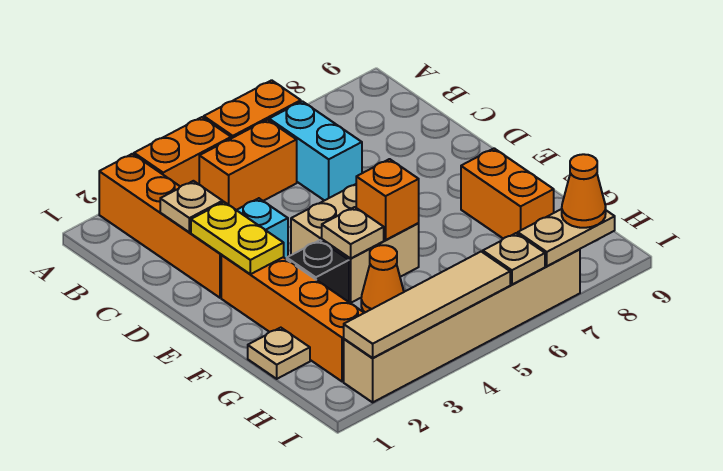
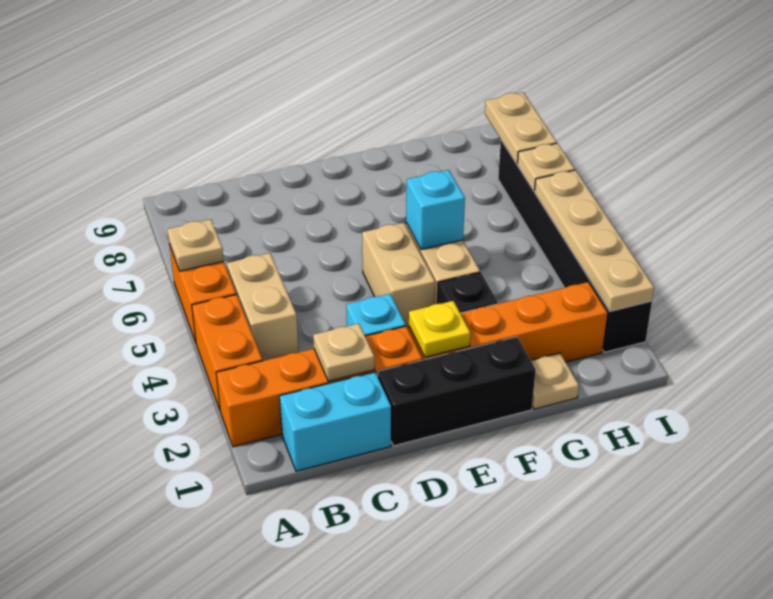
orange brick B4:B5 level 1 -> tan brick B4:B5 level 1
cyan brick B6:C6 level 1 -> cyan brick B1:C1 level 1
none -> black brick D1:F1 level 1
yellow plate D2:E2 level 2 -> yellow plate E2 level 2
tan plate F4 level 2 -> tan plate A6 level 2
orange brick F5 level 2 -> cyan brick F5 level 2
orange brick F8:G8 level 1 -> none
orange cone G4 level 1 -> none
tan brick I2:I7 level 1 -> black brick I2:I7 level 1
tan tile I2:I5 level 2 -> tan plate I2:I5 level 2
orange cone I8 level 3 -> none

